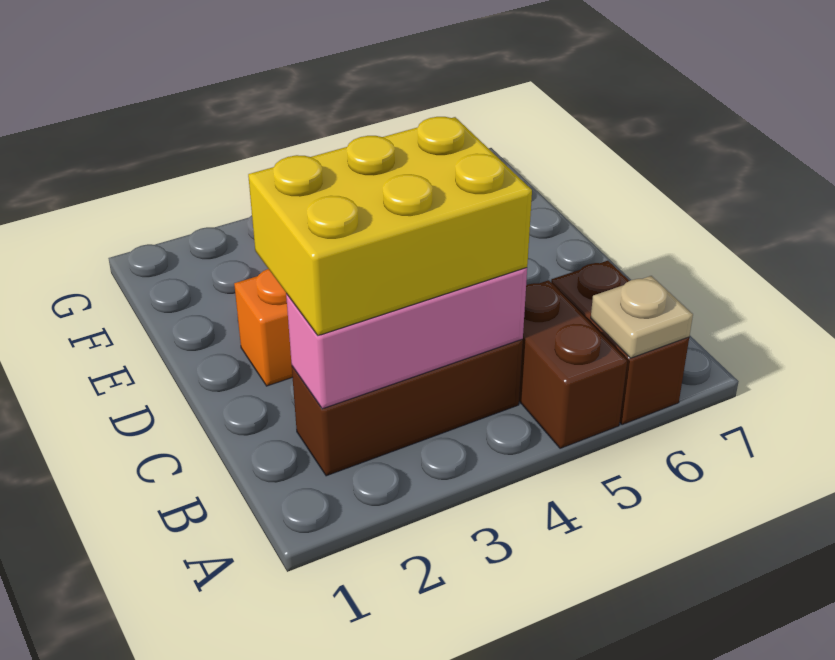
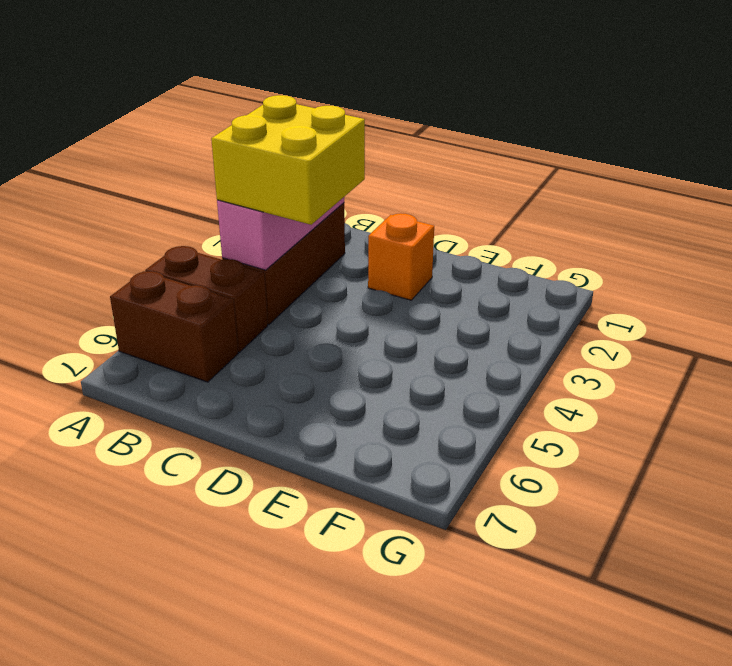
tan plate A6 level 2 -> none
yellow brick B2:C4 level 3 -> yellow brick B3:C4 level 3

